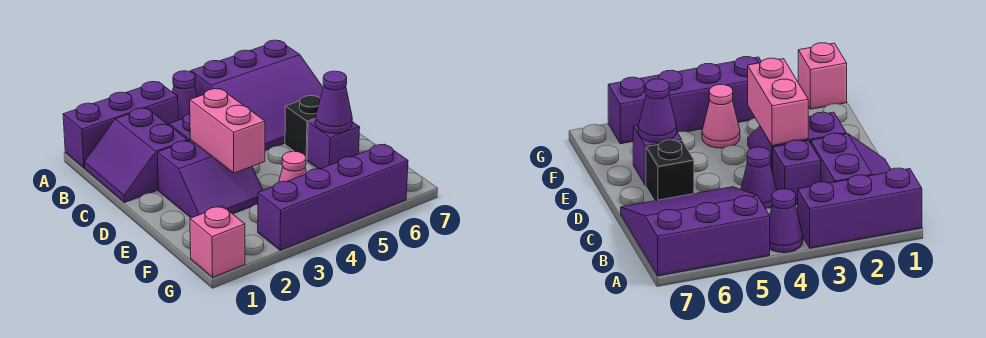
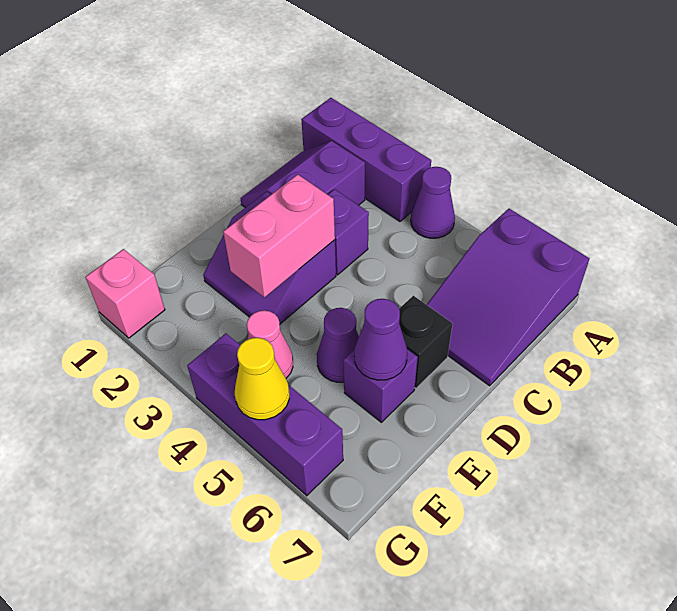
purple slope A5:C7 level 1 top A -> purple slope A6:C7 level 1 top A
purple cone C4 level 1 -> purple cone E5 level 1
purple brick G3:G6 level 1 -> purple brick G4:G6 level 1
none -> yellow cone G5 level 2

